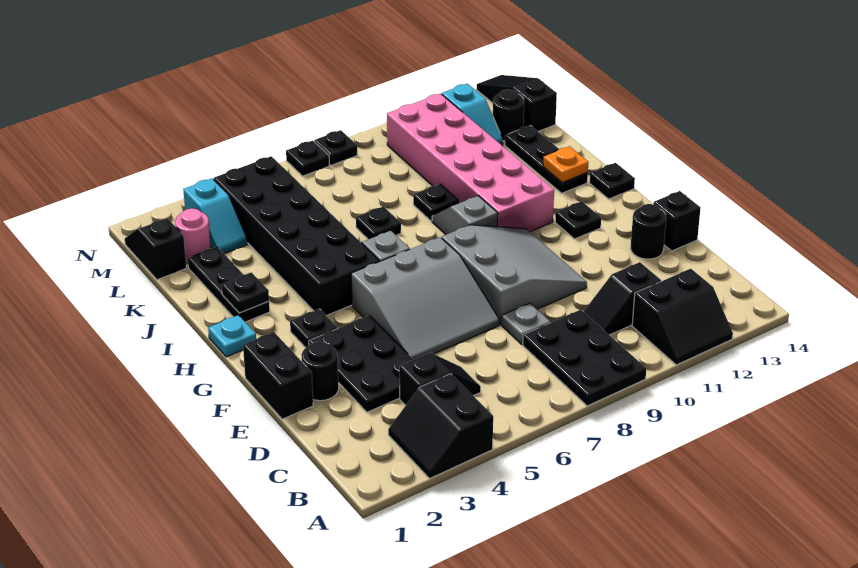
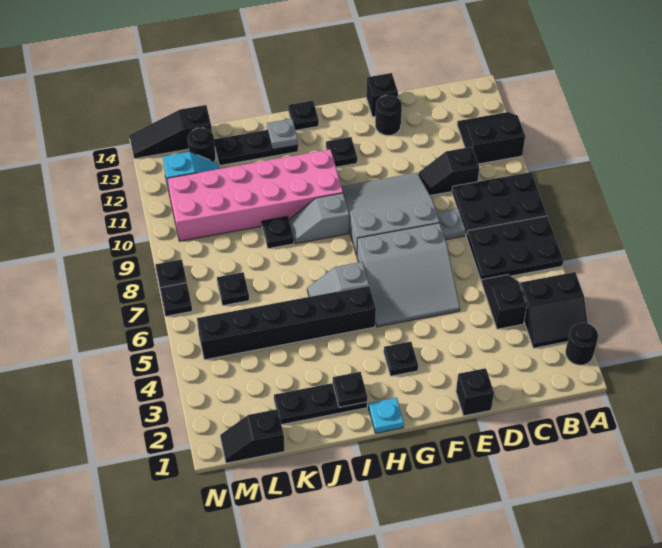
black slope A11:B12 level 1 top B -> black slope A11:B12 level 1 top 11
black slope C10:C11 level 1 top 11 -> black slope C10:D10 level 1 top C
black plate D3:F4 level 1 -> black plate A6:C7 level 1
black brick E1:F1 level 1 -> black brick E1 level 1
black round brick E2 level 1 -> black round brick A2 level 1
grey slope E5:G7 level 1 top G -> grey slope E5:G7 level 1 top 7
black brick H4:M5 level 1 -> black brick H5:M5 level 1
orange plate I13 level 2 -> grey plate I13 level 2
black plate J7 level 1 -> black plate L7 level 1
pink round brick L2 level 1 -> none
cyan slope L3:M3 level 1 top M -> none

